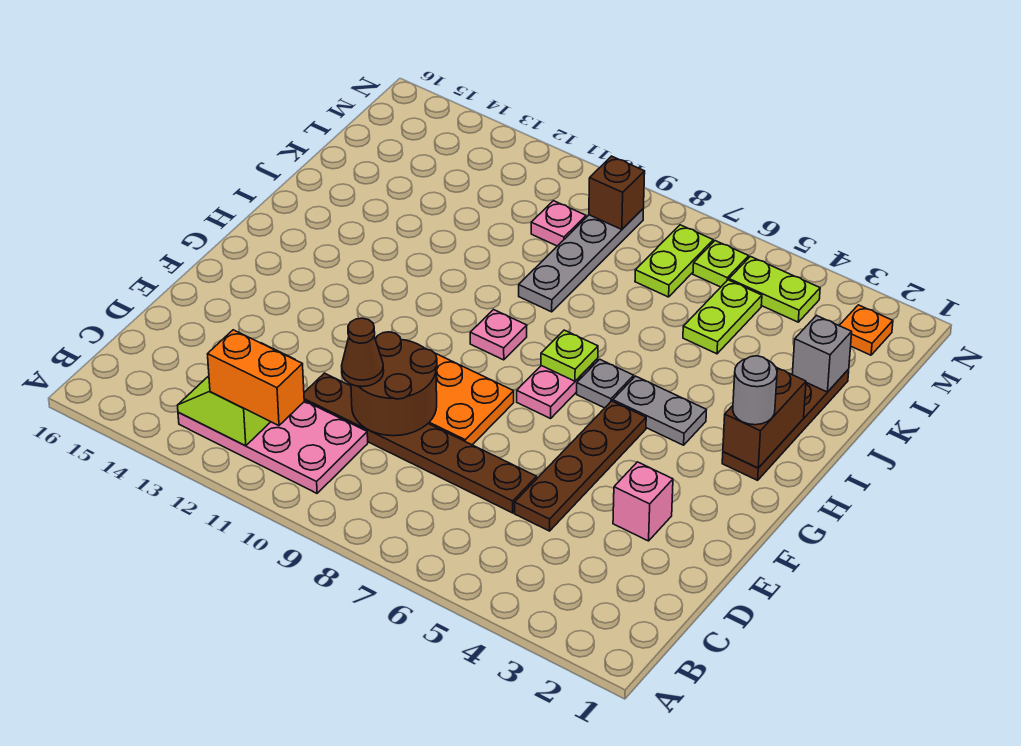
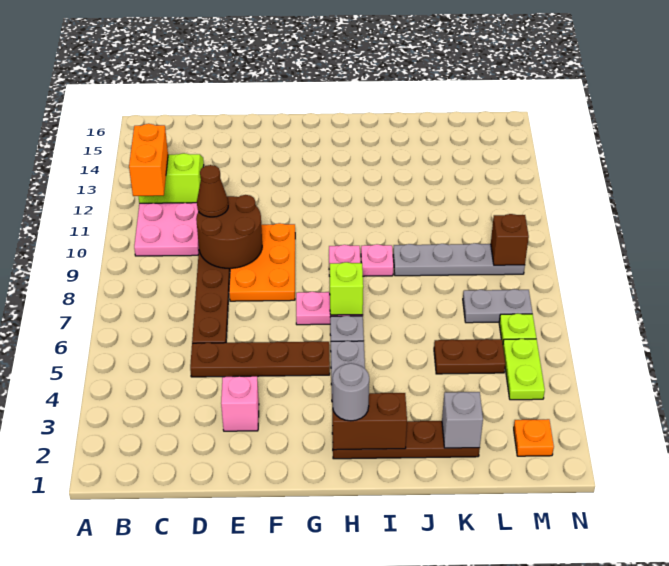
lime plate H7 level 2 -> lime brick H7 level 2
lime plate K5:L5 level 1 -> brown plate K5:L5 level 1
lime plate L7:M7 level 1 -> grey plate L7:M7 level 1
pink plate L10 level 1 -> pink plate I9 level 1

